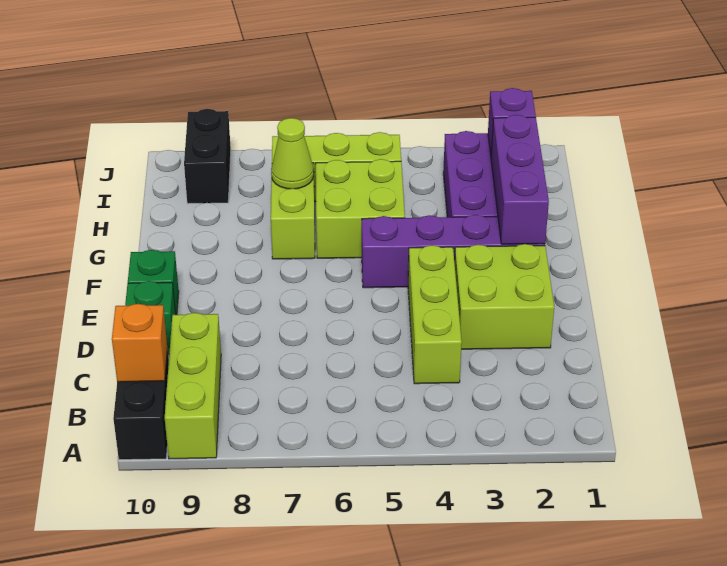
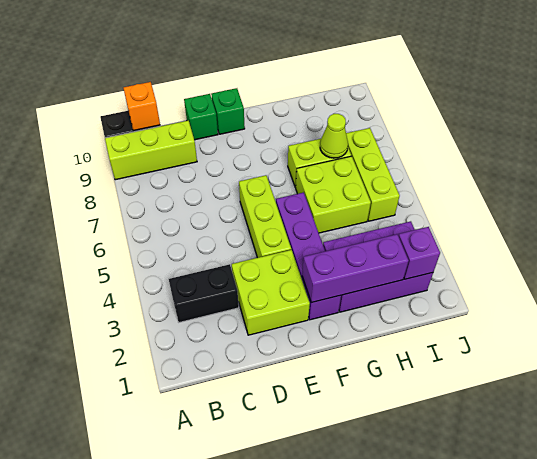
lime brick C4:E4 level 1 -> lime brick E4:E6 level 1
black brick I9:J9 level 1 -> black brick B3:C3 level 1

